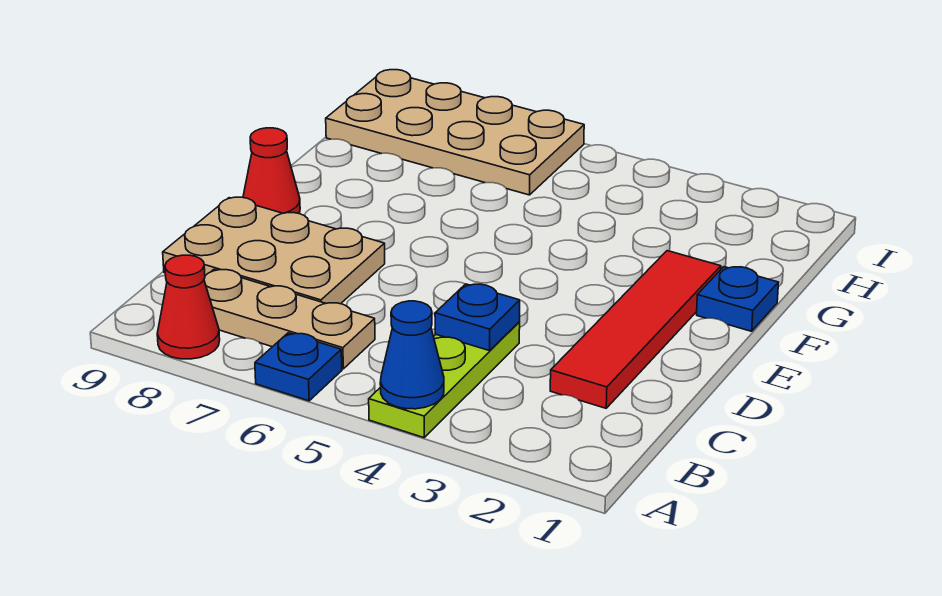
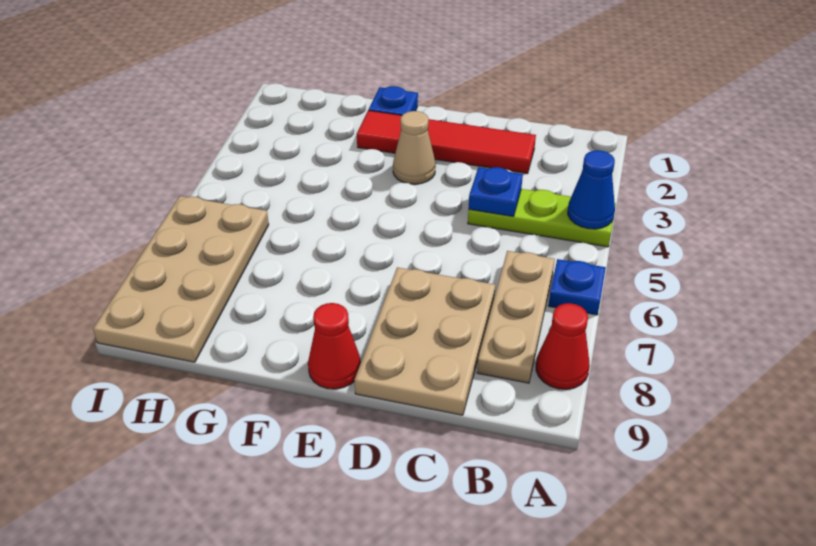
none -> tan cone E3 level 1

